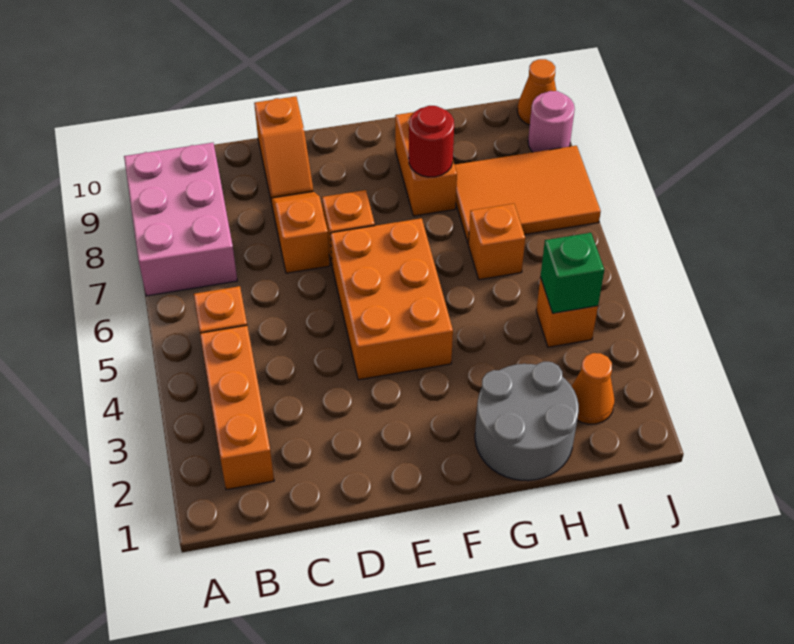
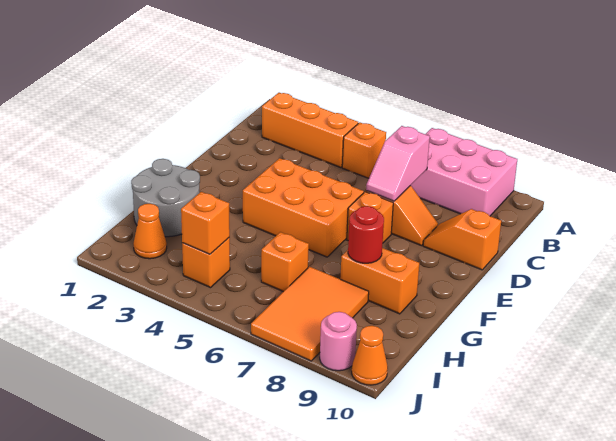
none -> pink slope C7:D7 level 2 top C
green brick I4 level 2 -> orange brick I4 level 2

